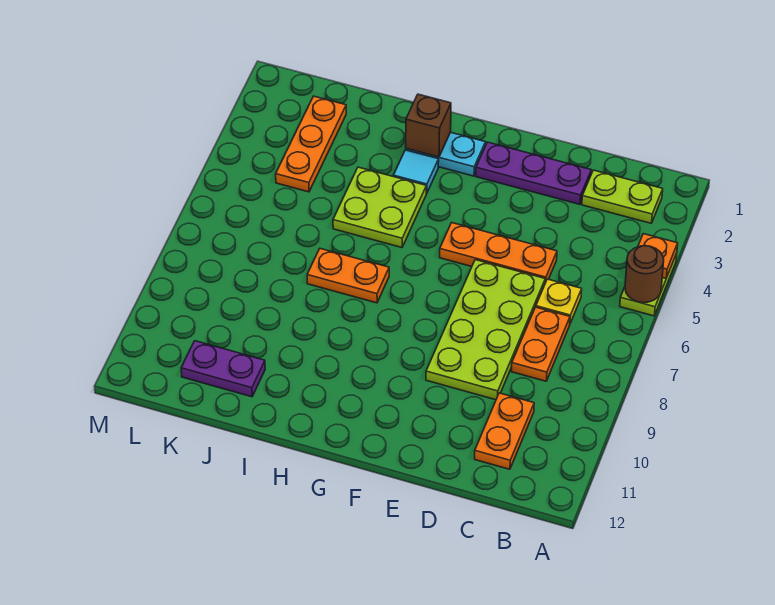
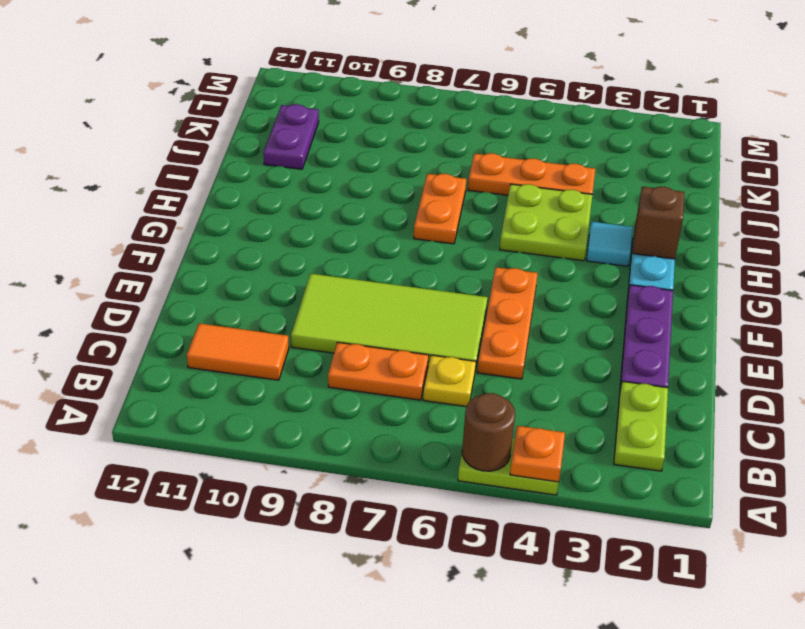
orange plate C10:C11 level 1 -> orange tile C10:C11 level 1
lime plate D6:E9 level 1 -> lime tile D6:E9 level 1
orange plate K2:K4 level 1 -> orange plate J4:J6 level 1

